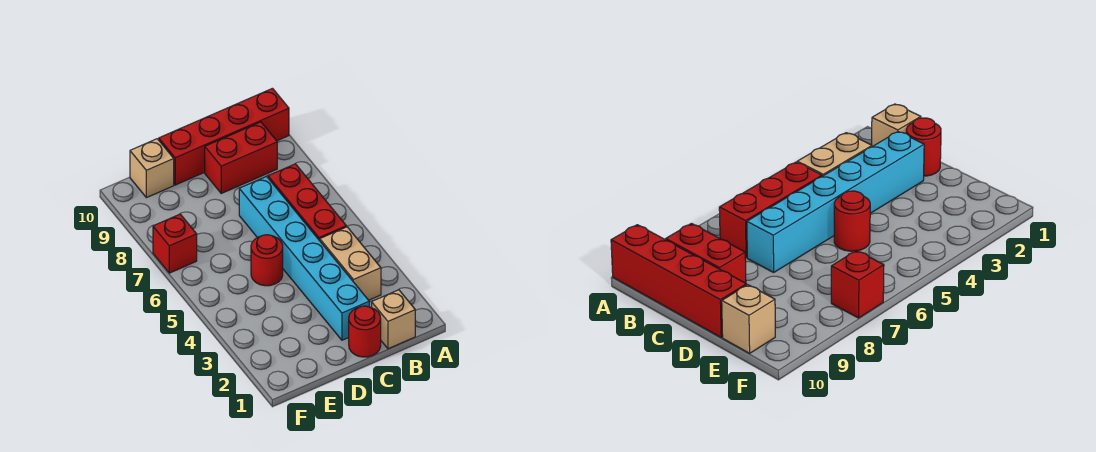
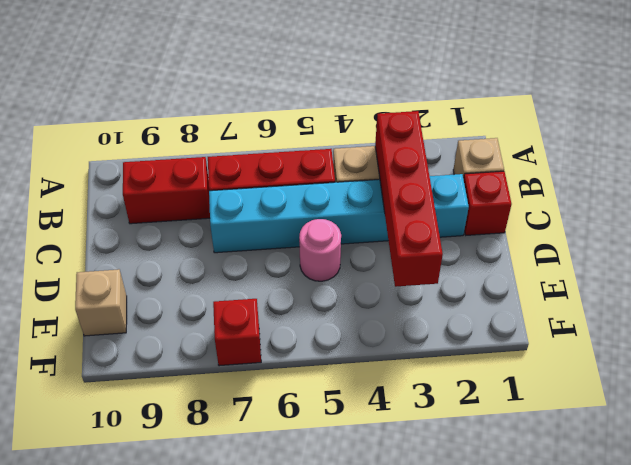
red brick A10:D10 level 1 -> red brick B3:E3 level 2
red brick B9:C9 level 1 -> red brick B8:B9 level 1
red round brick C1 level 1 -> red brick C1 level 1
red round brick D5 level 1 -> pink round brick D5 level 1

